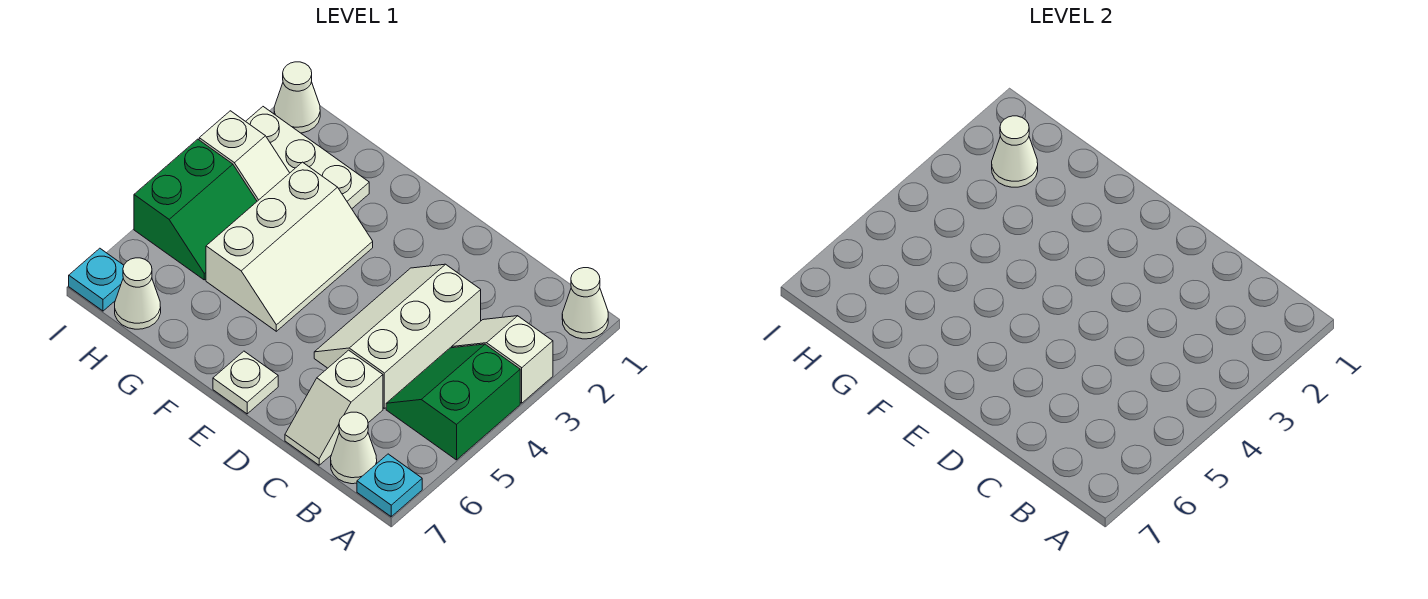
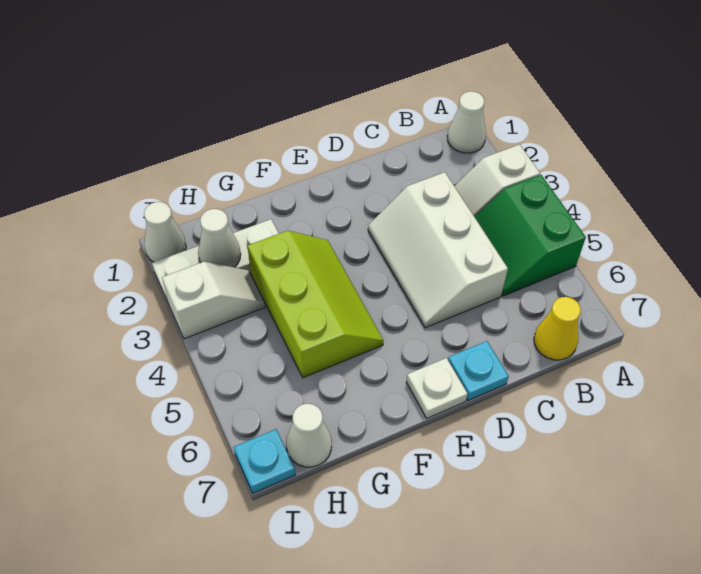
cyan plate A7 level 1 -> cyan plate D7 level 1
white cone B7 level 1 -> yellow cone B7 level 1
white slope C6:C7 level 1 top 6 -> none
white slope F3:G5 level 1 top G -> lime slope F3:G5 level 1 top G
green slope H4:I5 level 1 top I -> none

